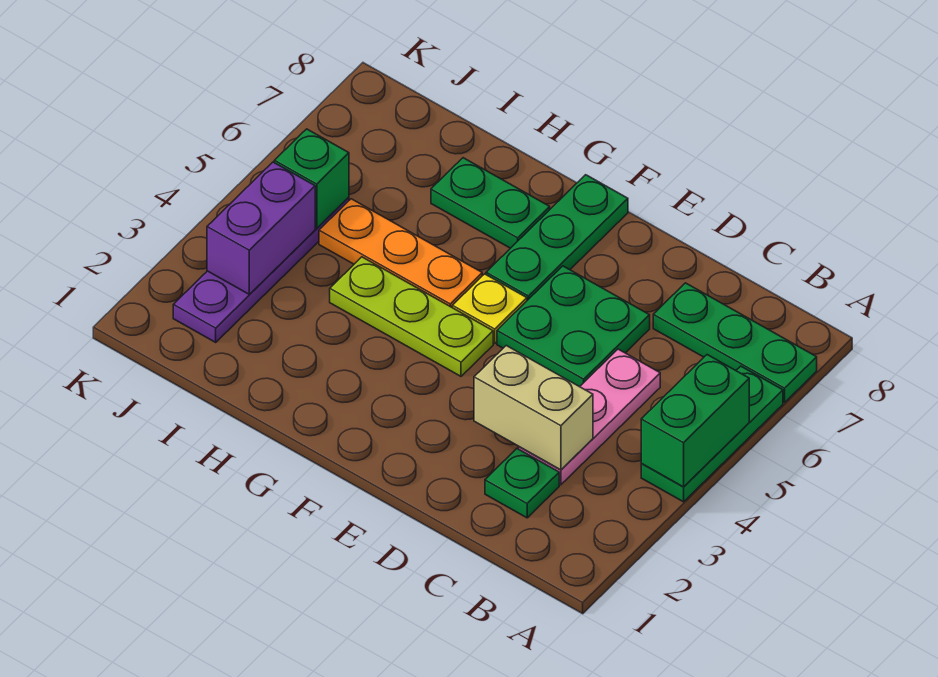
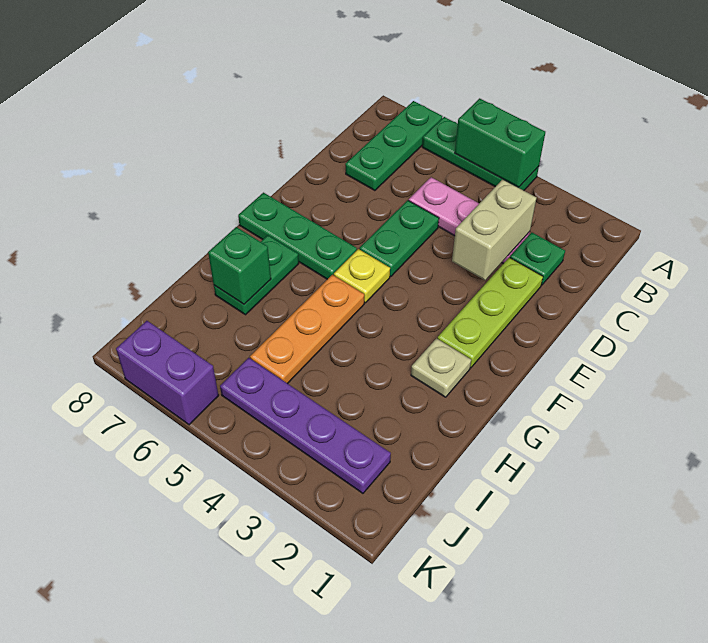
green plate D5:E6 level 1 -> green plate D5:E5 level 1
lime plate F4:H4 level 1 -> lime plate D2:F2 level 1
none -> tan plate G2 level 1
purple brick J3:J4 level 2 -> purple brick K6:K7 level 1
green brick J5 level 2 -> green brick H7 level 2

